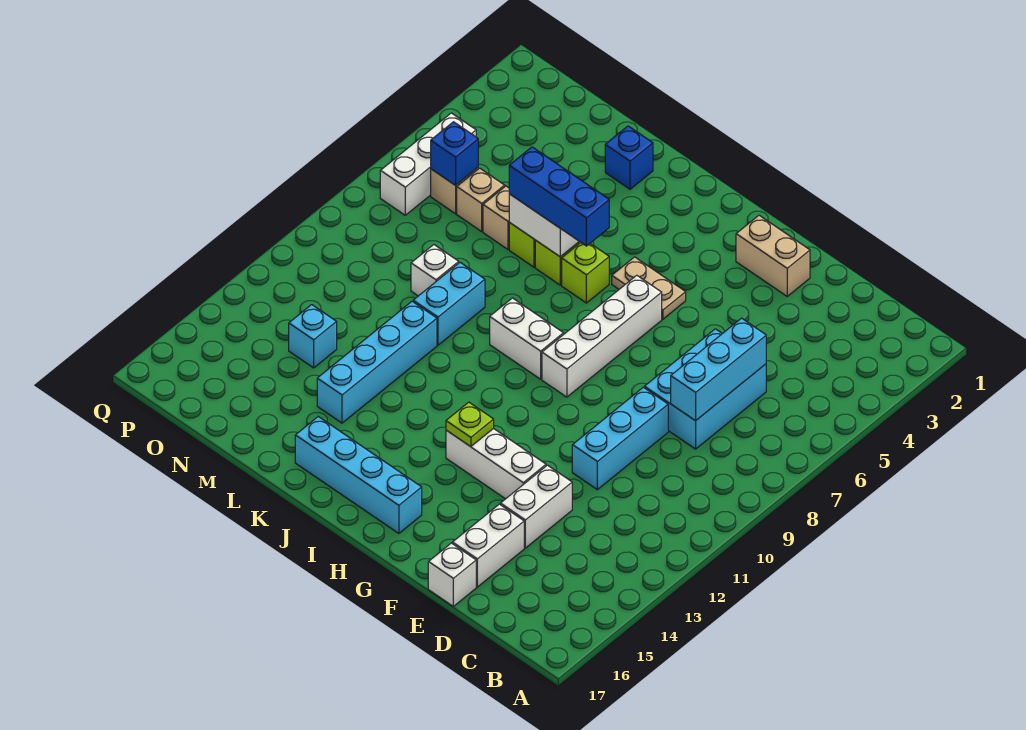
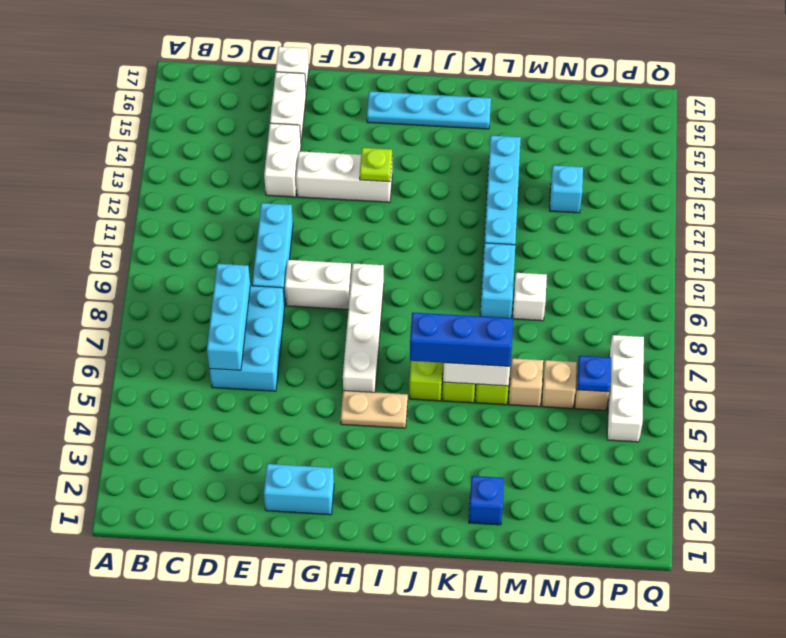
tan brick F2:G2 level 1 -> cyan brick F2:G2 level 1
cyan brick H16:K16 level 1 -> cyan plate H16:K16 level 1
white brick I9:J9 level 1 -> white brick F9:G9 level 1
blue brick O6 level 2 -> blue plate O6 level 2

